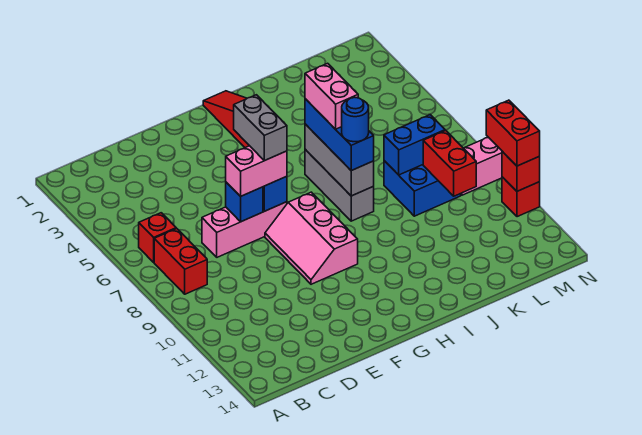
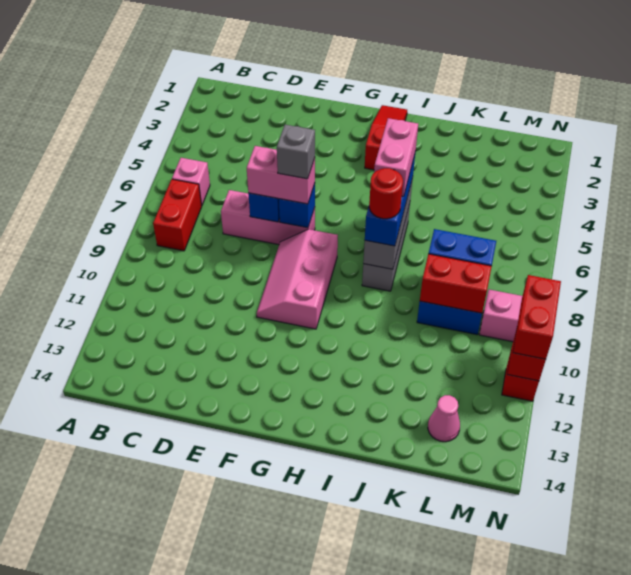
red brick B6 level 1 -> pink brick B6 level 1
grey brick F6:F7 level 4 -> grey brick F7 level 4
blue round brick I8 level 4 -> red round brick I8 level 4
red brick L9:L10 level 2 -> red brick K9:L9 level 2
none -> pink cone L13 level 1

